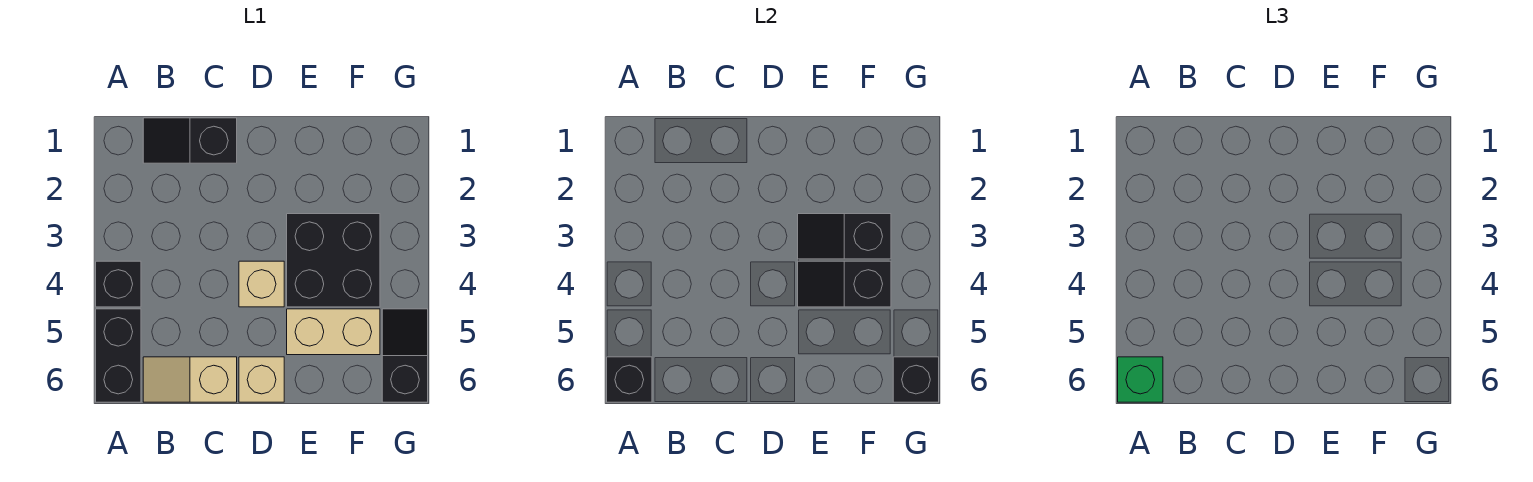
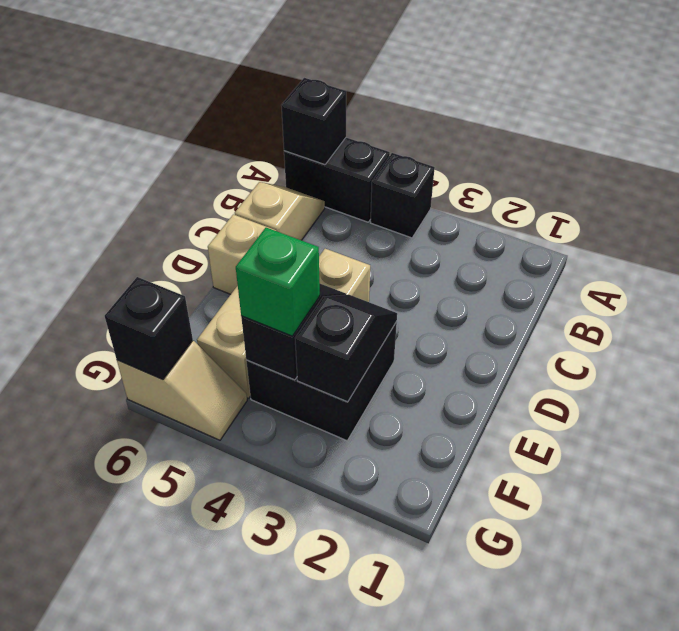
green brick A6 level 3 -> green brick F4 level 3
black slope B1:C1 level 1 top C -> none
black slope G5:G6 level 1 top 6 -> tan slope G5:G6 level 1 top 6

